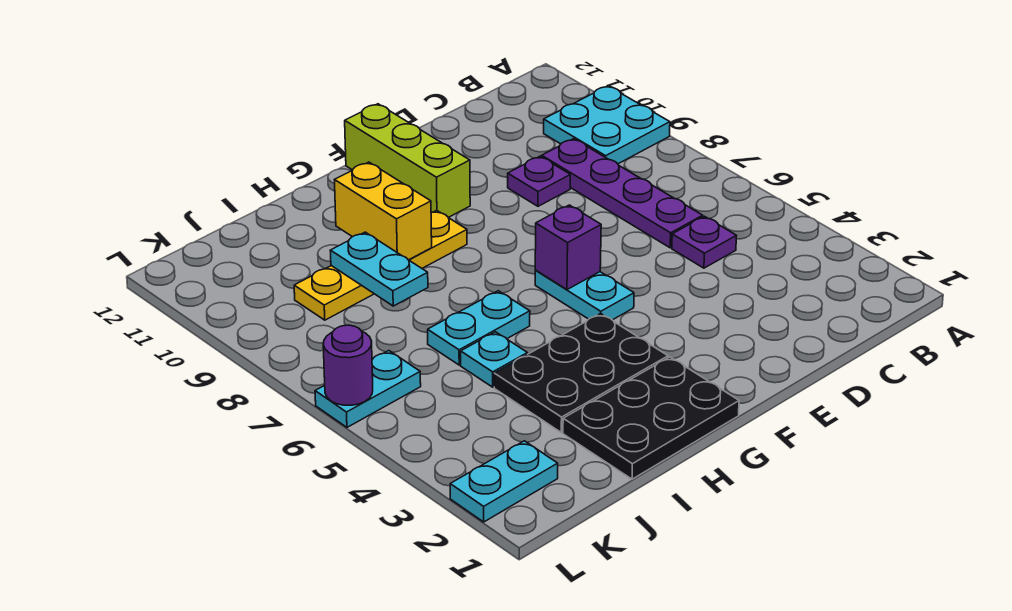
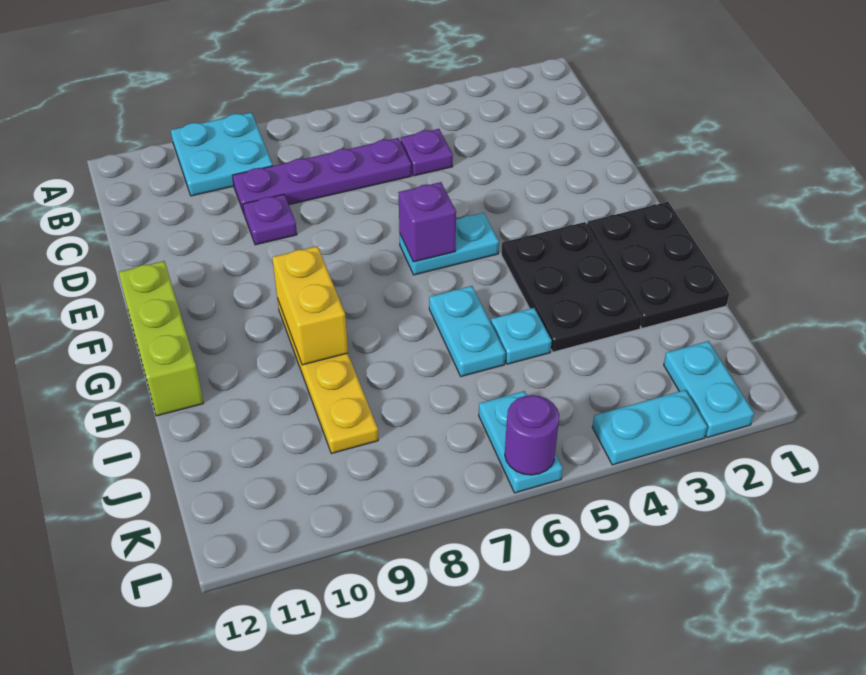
lime brick F10:F12 level 1 -> lime brick F12:H12 level 1
yellow brick H9:H10 level 2 -> yellow brick G9:H9 level 2
cyan plate I8:I9 level 2 -> cyan plate L3:L4 level 1

